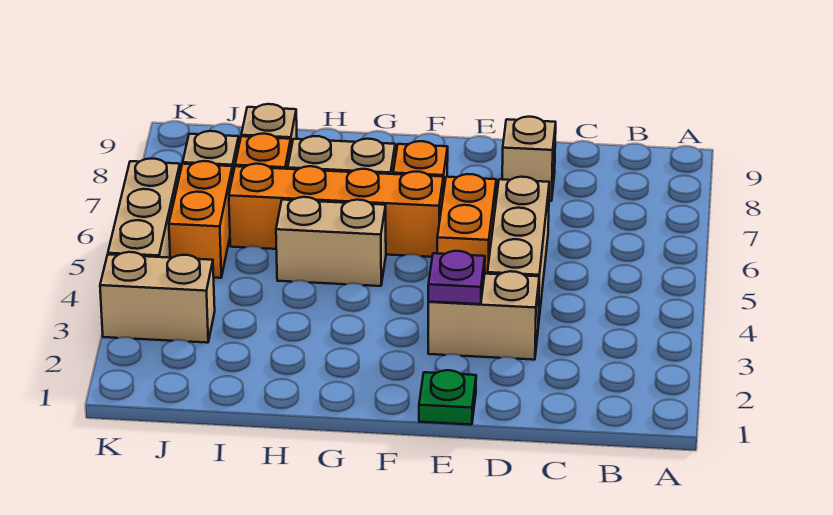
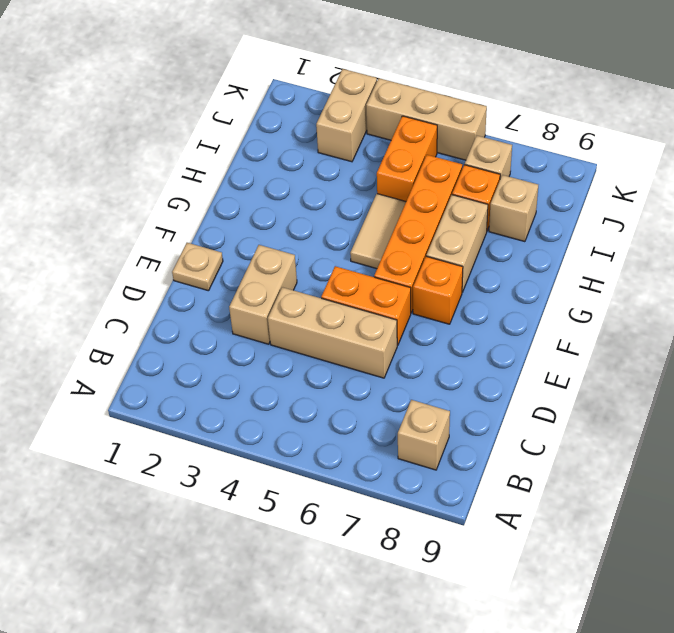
tan brick D8 level 1 -> tan brick B8 level 1
green plate E1 level 1 -> tan plate E1 level 1
purple plate E3 level 2 -> none
tan brick G5:H5 level 1 -> tan tile G5:H5 level 1
orange brick J5:J6 level 1 -> orange brick I5:J5 level 1

